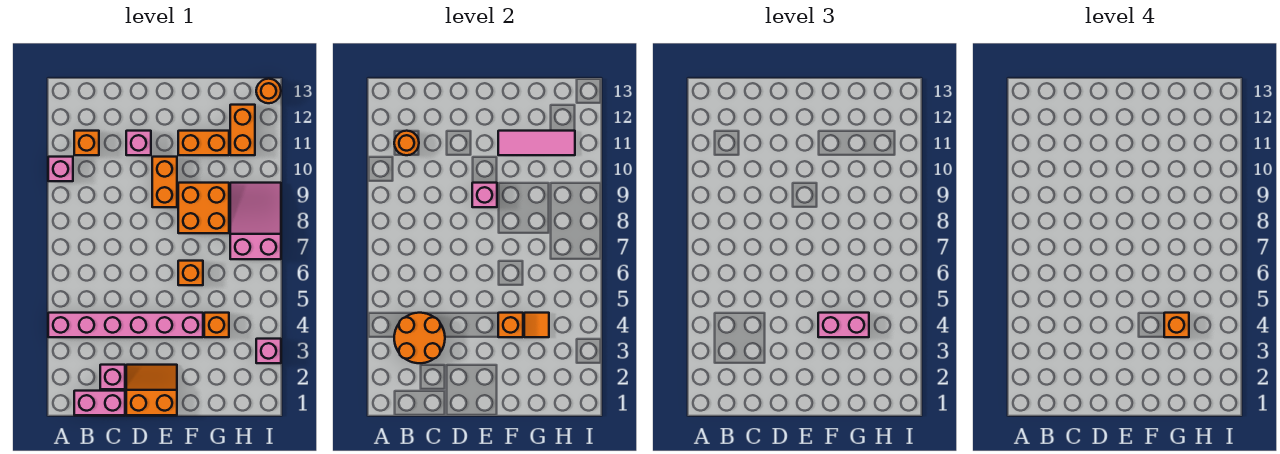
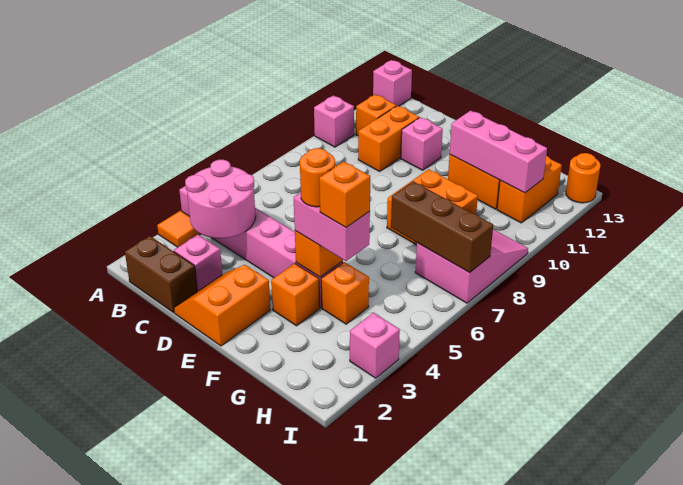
pink brick B1:C1 level 1 -> brown brick B1:C1 level 1
orange round brick B3:C4 level 2 -> pink round brick B3:C4 level 2
orange round brick B11 level 2 -> orange round brick F4 level 4
orange slope D1:E2 level 1 top 1 -> orange slope D1:E2 level 1 top E
orange brick E9:E10 level 1 -> orange brick C10:C11 level 1
pink brick E9 level 2 -> pink brick A13 level 1
orange brick F6 level 1 -> orange brick F3 level 1
pink tile F11:H11 level 2 -> pink brick F11:H11 level 2
orange tile G4 level 2 -> orange tile A3 level 1
none -> brown brick G7:I7 level 2

